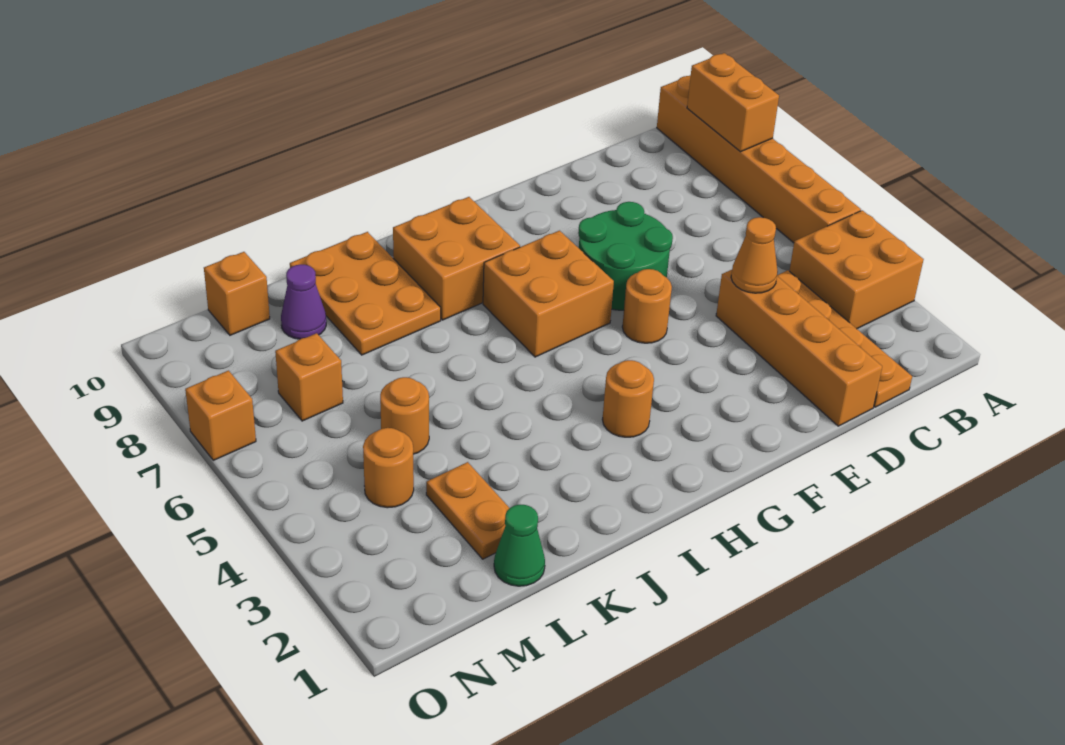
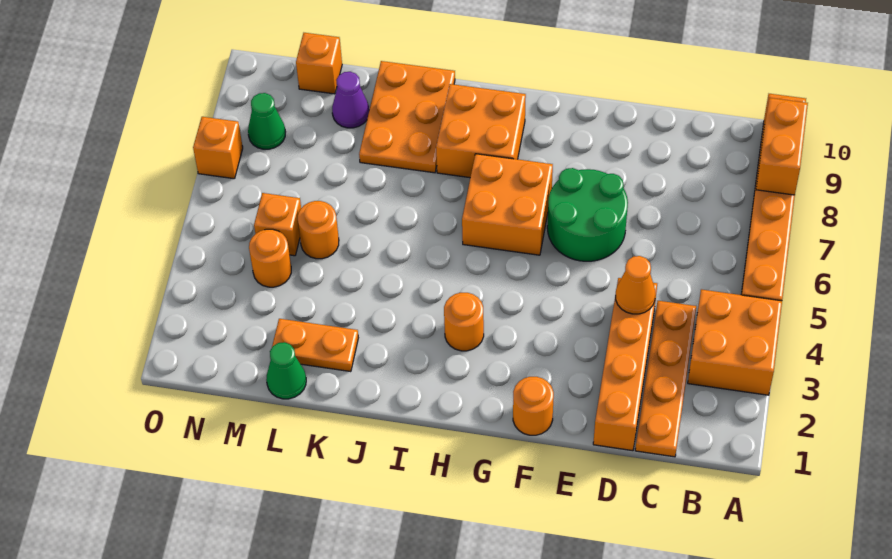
orange round brick F5 level 1 -> orange round brick F1 level 1
orange plate L2:L3 level 1 -> orange plate K2:L2 level 1
orange brick M7 level 1 -> orange brick M5 level 1
none -> green cone N8 level 1

